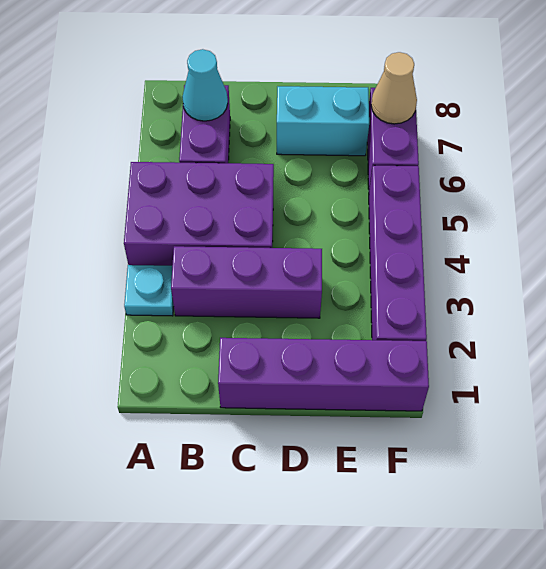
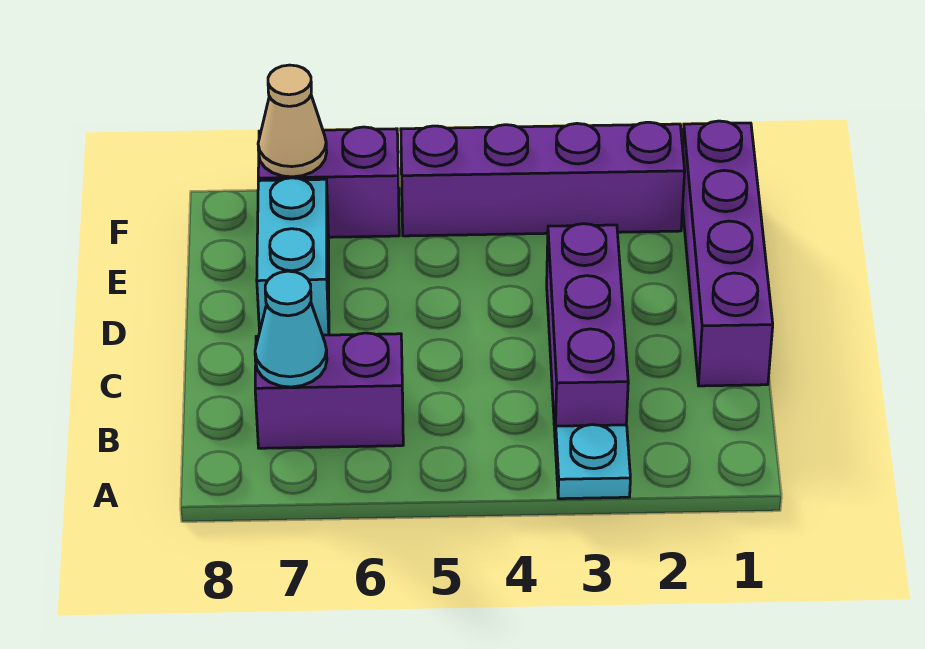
purple brick A4:C5 level 1 -> none

